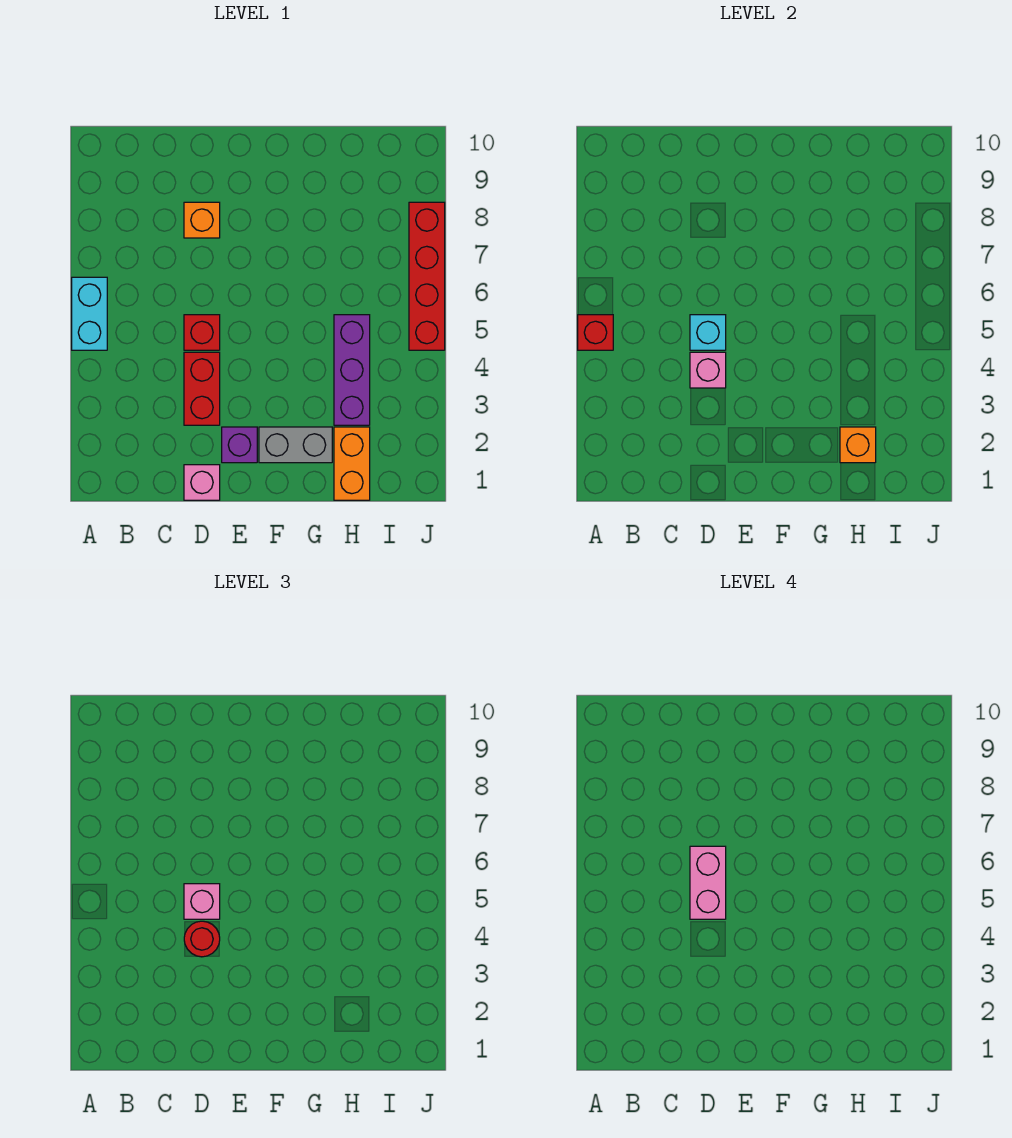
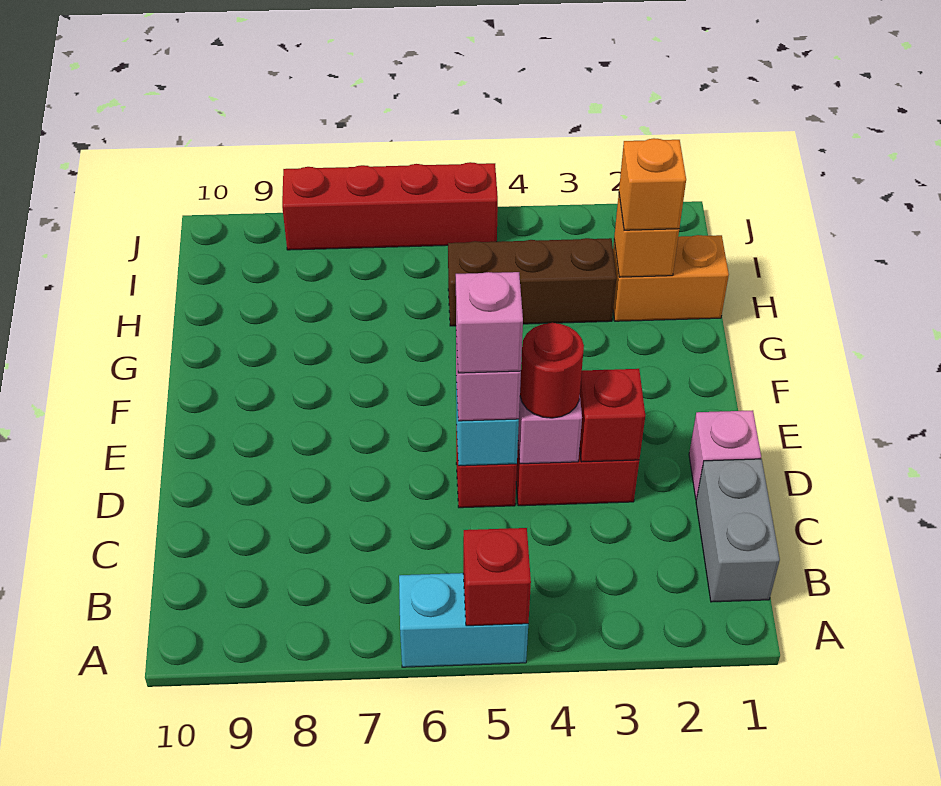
none -> red brick D3 level 2
pink brick D5:D6 level 4 -> pink brick D5 level 4
orange brick D8 level 1 -> orange brick H2 level 3
purple brick E2 level 1 -> none
grey brick F2:G2 level 1 -> grey brick B1:C1 level 1
purple brick H3:H5 level 1 -> brown brick H3:H5 level 1

